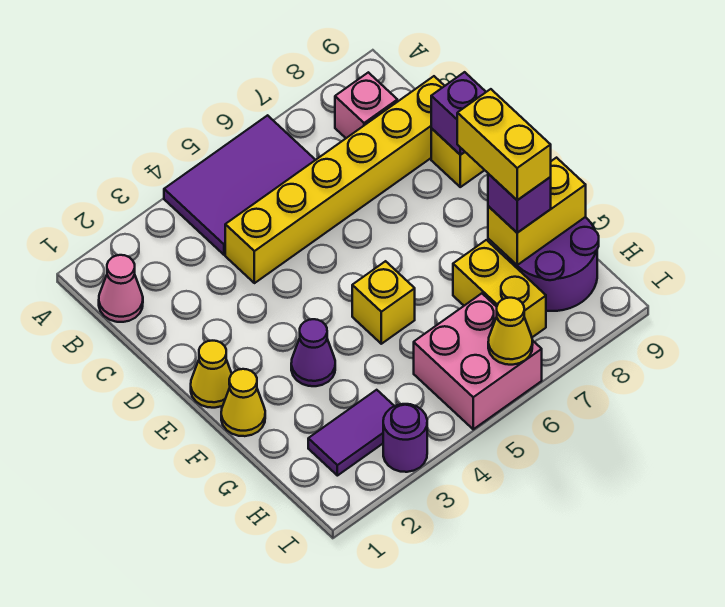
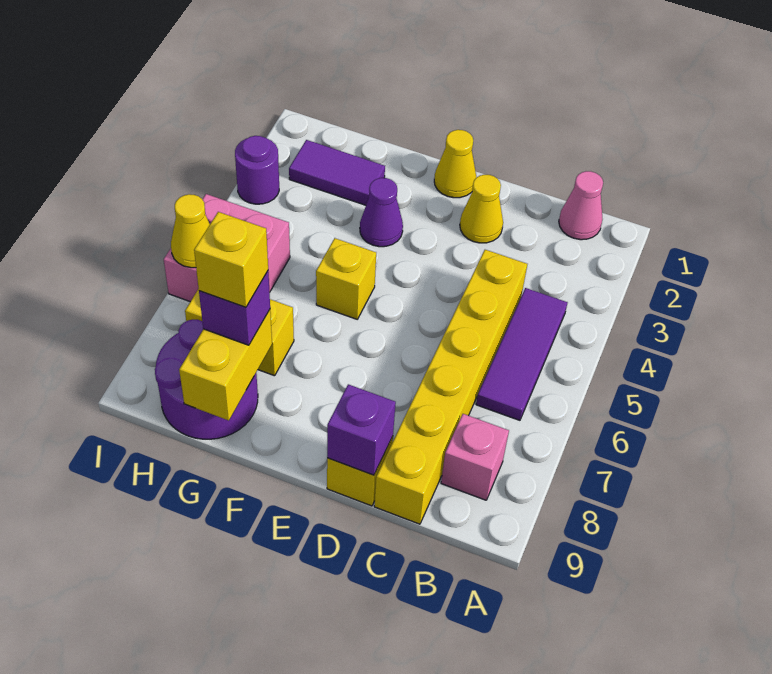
purple tile A4:B6 level 1 -> purple tile B4:B6 level 1
yellow cone F1 level 1 -> yellow cone D2 level 1
yellow brick F8:G8 level 4 -> yellow brick G8 level 4
purple tile H2:H3 level 1 -> purple tile G2:H2 level 1

